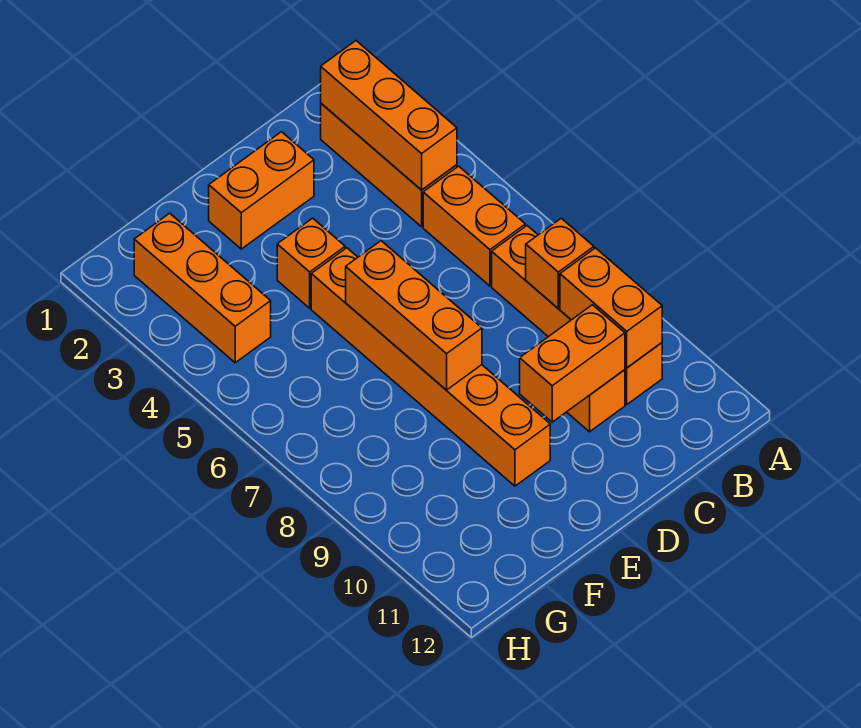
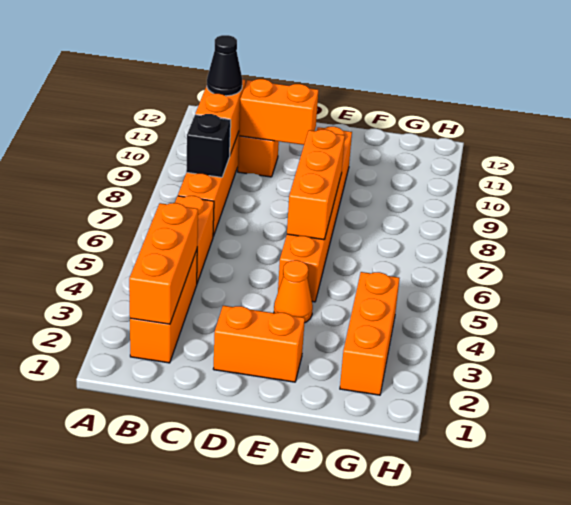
orange brick B8 level 2 -> black brick B8 level 2
none -> black cone B10 level 3
orange brick E4 level 1 -> orange cone E4 level 1

